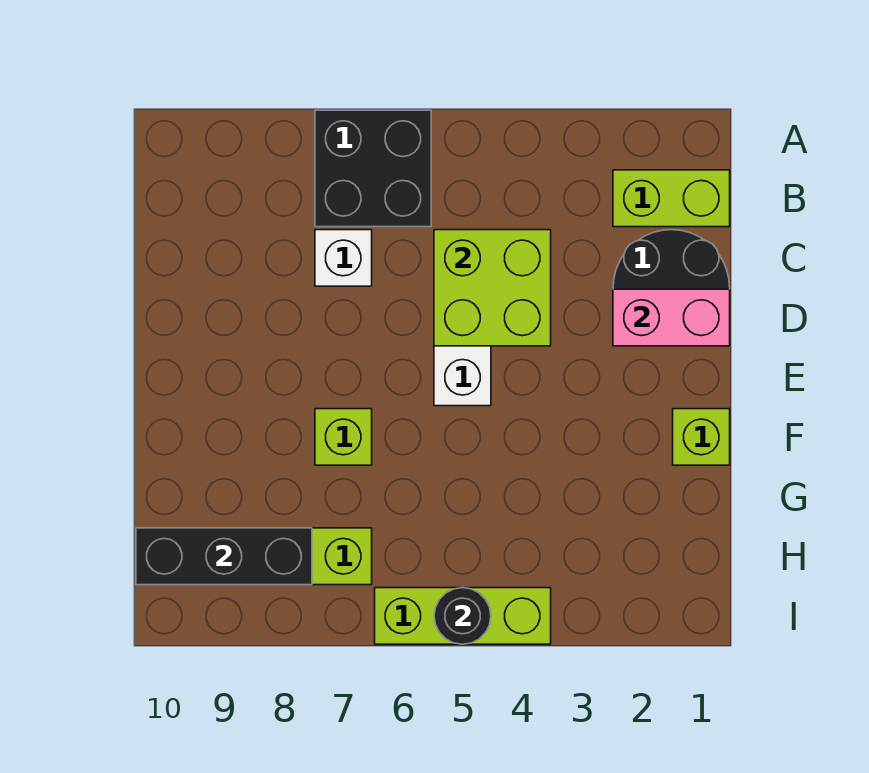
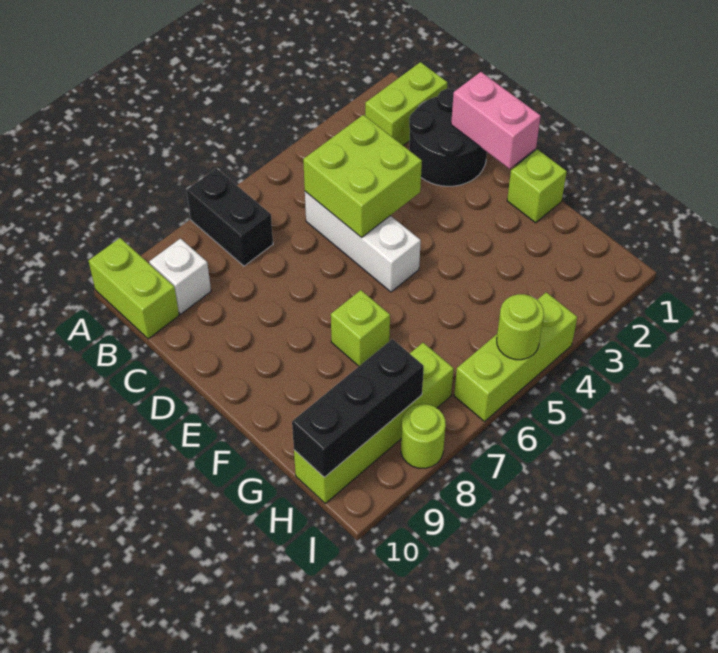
black brick A6:B7 level 1 -> black brick A7:B7 level 1
none -> lime brick A10:B10 level 1
white brick C7 level 1 -> white brick B9 level 1
pink brick D1:D2 level 2 -> pink brick D1:E1 level 2
black round brick I5 level 2 -> lime round brick I5 level 2
none -> lime round brick I8 level 1

